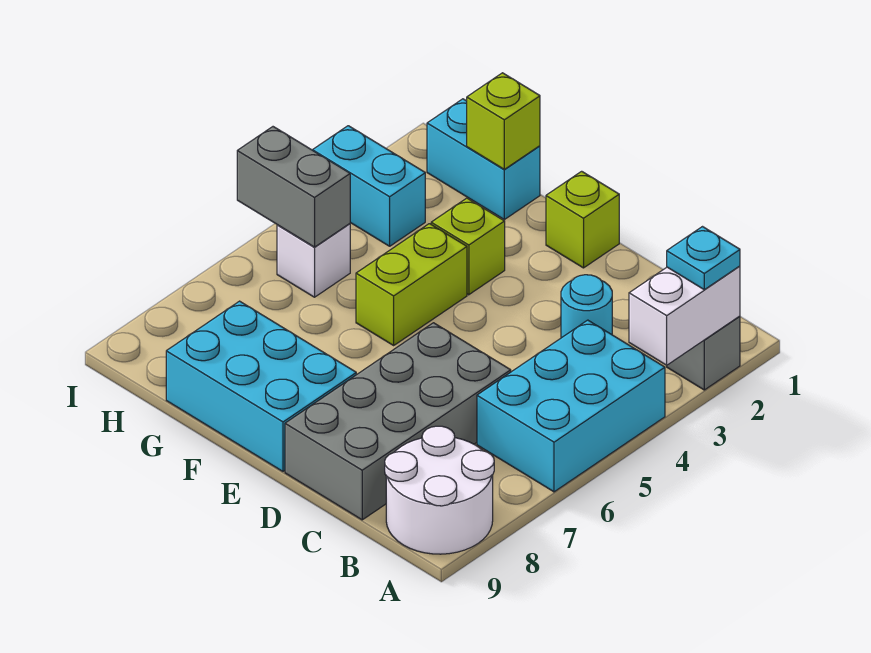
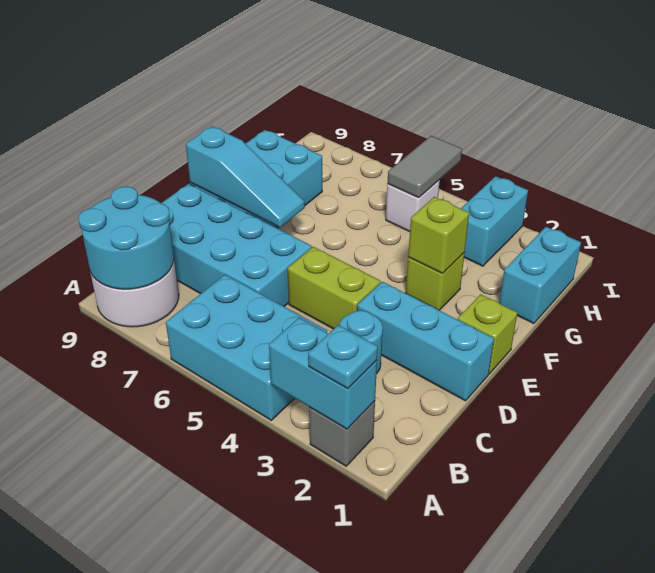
white brick A2:A3 level 2 -> cyan brick A2:A3 level 2
none -> cyan round brick A8:B9 level 2
grey brick C6:D9 level 1 -> cyan brick C6:D9 level 1
none -> cyan brick D1:D3 level 1
none -> cyan slope E7:E9 level 2 top 9
lime brick F4:F5 level 1 -> lime brick D4:D5 level 1
lime brick G1 level 2 -> lime brick F3 level 2
grey brick H5:I5 level 2 -> grey tile H5:I5 level 2

